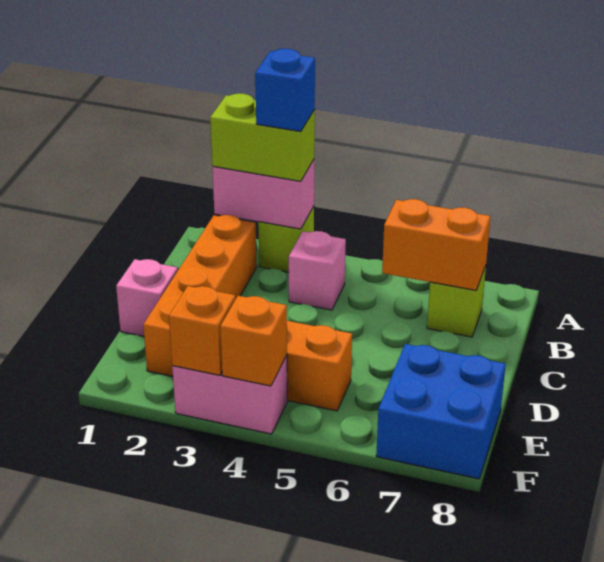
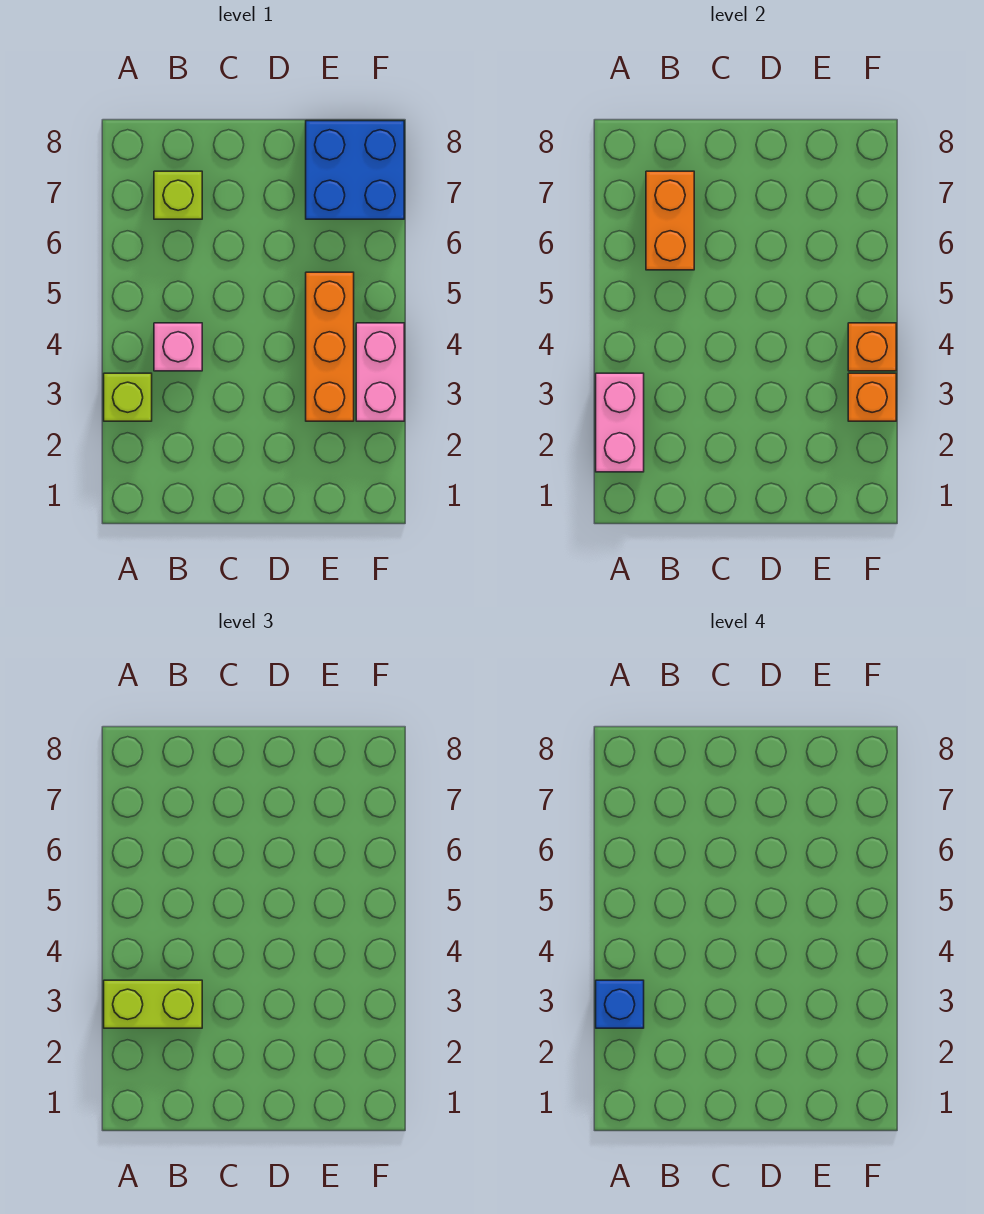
lime brick A2:A3 level 3 -> lime brick A3:B3 level 3
orange brick B2:E2 level 1 -> none
pink brick D1 level 1 -> none

